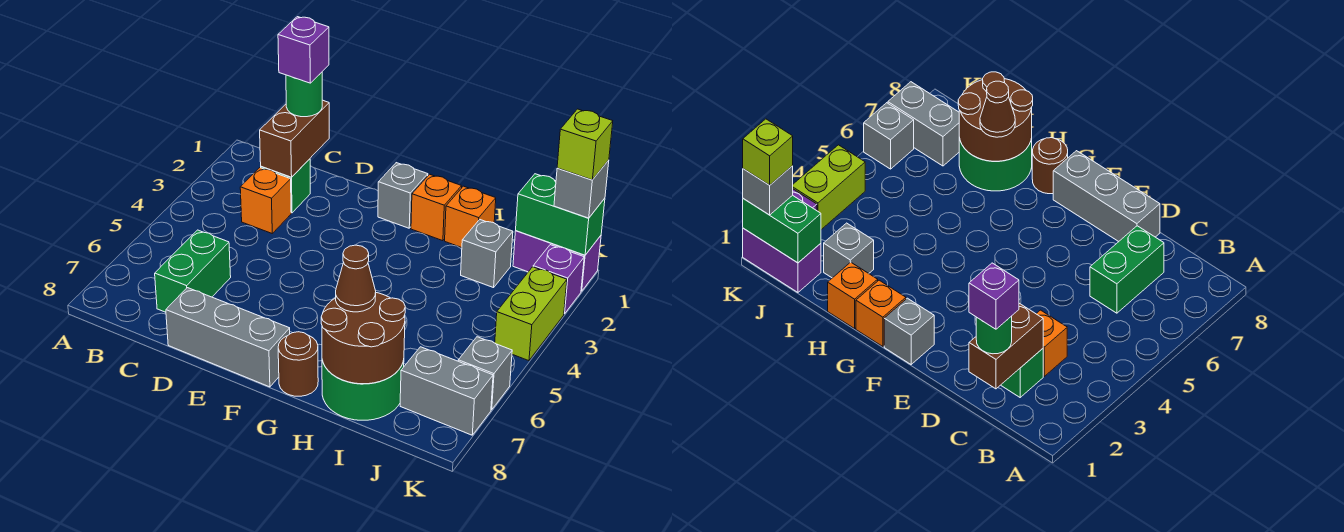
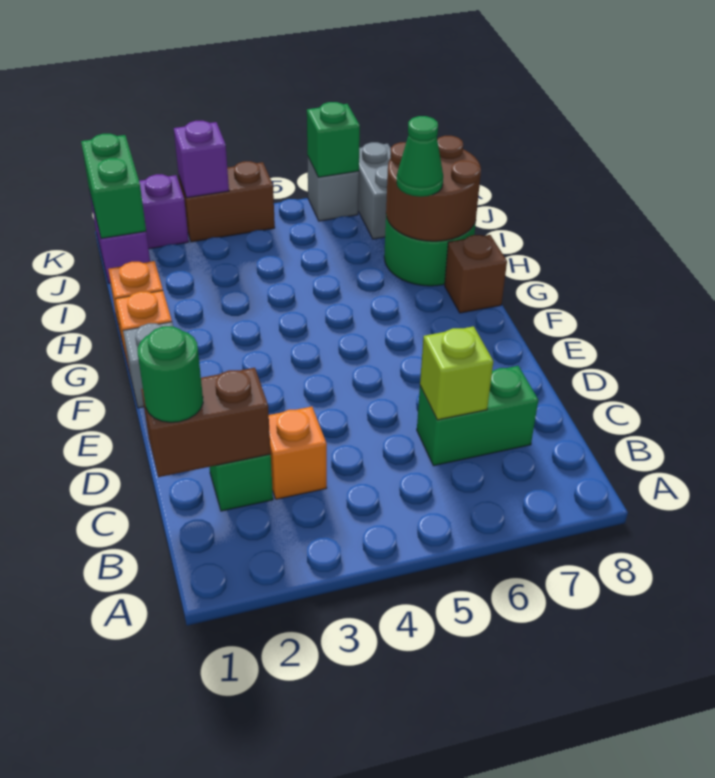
purple brick C1 level 4 -> purple brick K3 level 2
grey brick D8:F8 level 1 -> none
brown round brick G8 level 1 -> brown brick G8 level 1
brown cone H7 level 3 -> green cone H7 level 3
grey brick I2 level 1 -> none
grey brick K1 level 3 -> none
lime brick K1 level 4 -> lime brick C6 level 2
lime brick K3:K4 level 1 -> brown brick K3:K4 level 1
none -> green brick K6 level 2

